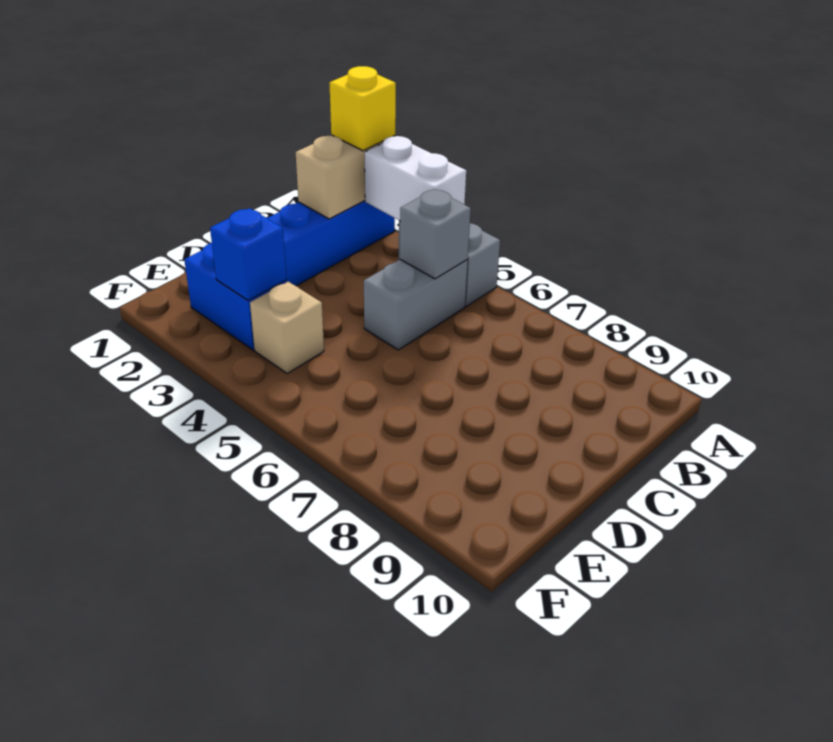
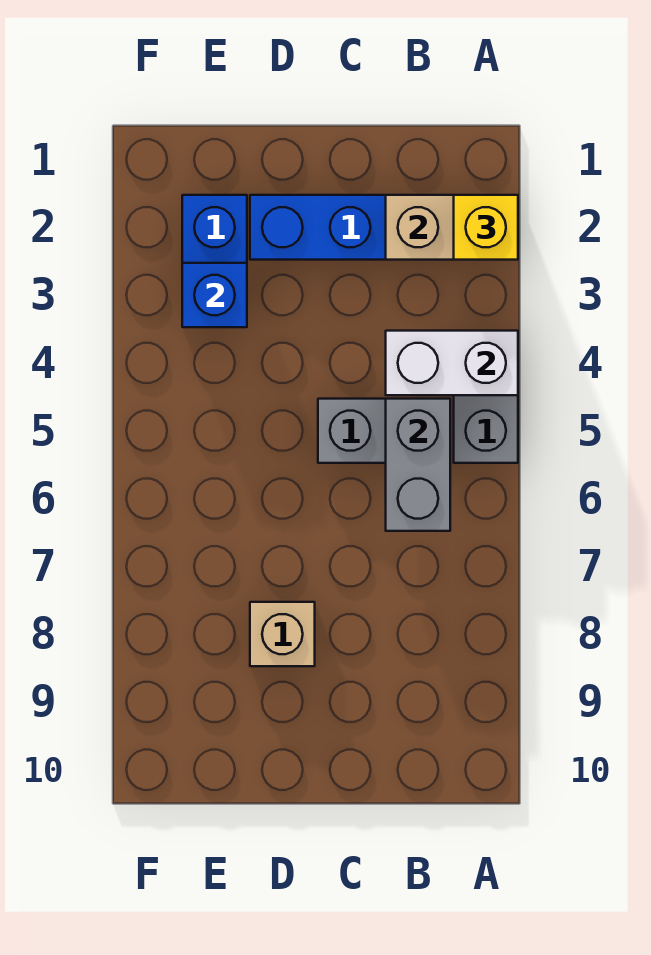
white brick A3:A4 level 2 -> white brick A4:B4 level 2
grey brick B5 level 2 -> grey brick B5:B6 level 2
tan brick E4 level 1 -> tan brick D8 level 1

